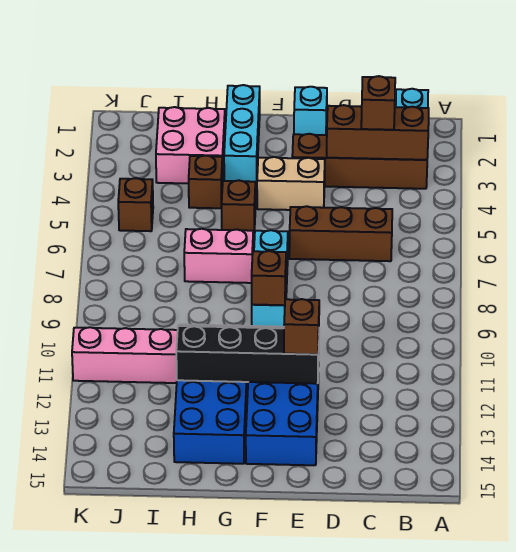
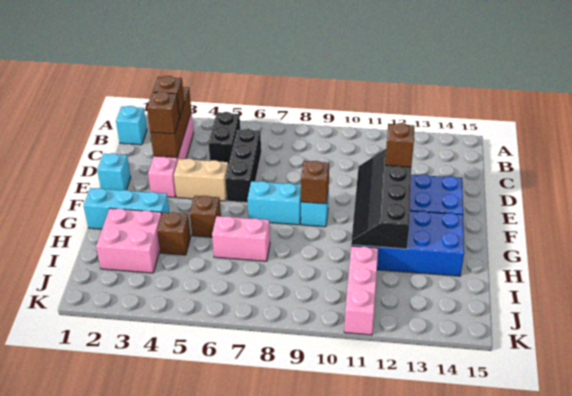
brown brick B3:E3 level 1 -> pink brick B3:E3 level 1
none -> black brick B5:C5 level 1
brown brick C6:E6 level 1 -> black brick C6:E6 level 1
tan brick E4:F4 level 1 -> tan brick E4:E5 level 1
pink brick G7:H7 level 1 -> pink brick H6:H7 level 1
brown brick J5 level 1 -> brown brick D3 level 3

